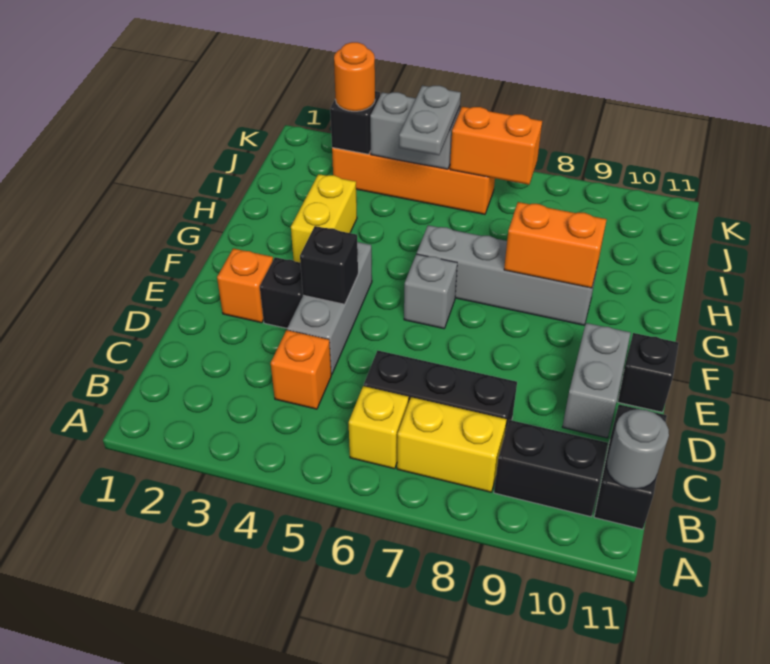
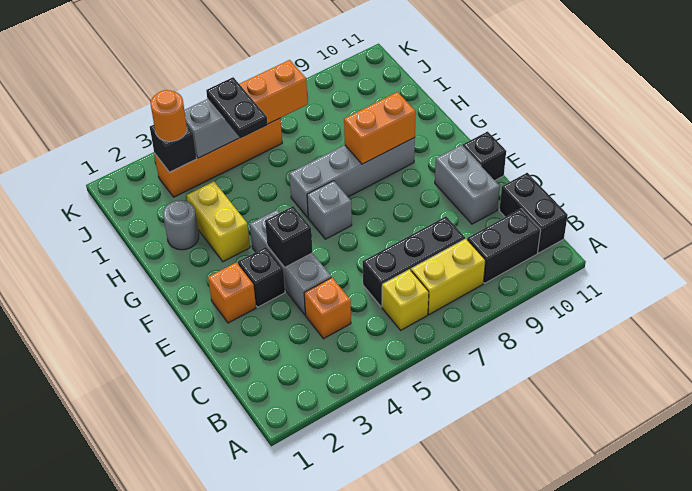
grey round brick B11 level 2 -> grey round brick H2 level 1
grey plate I5:J5 level 3 -> black plate I5:J5 level 3

